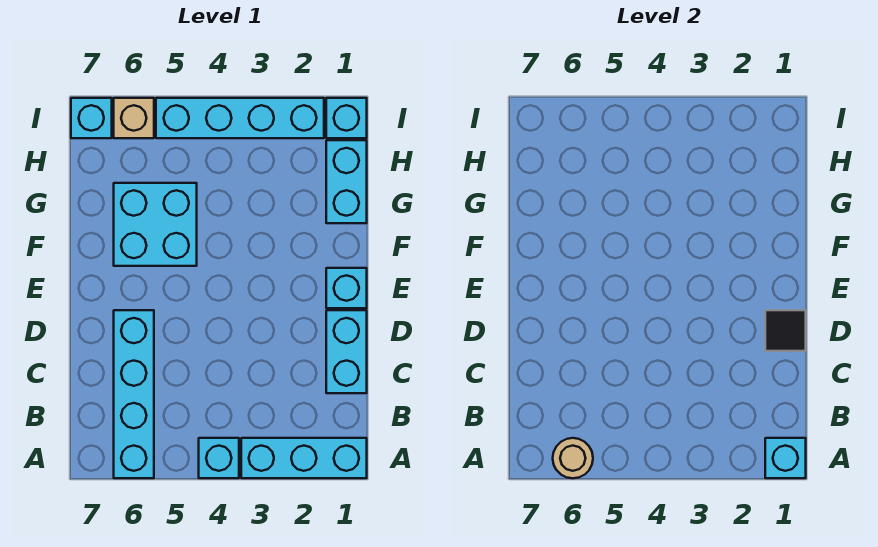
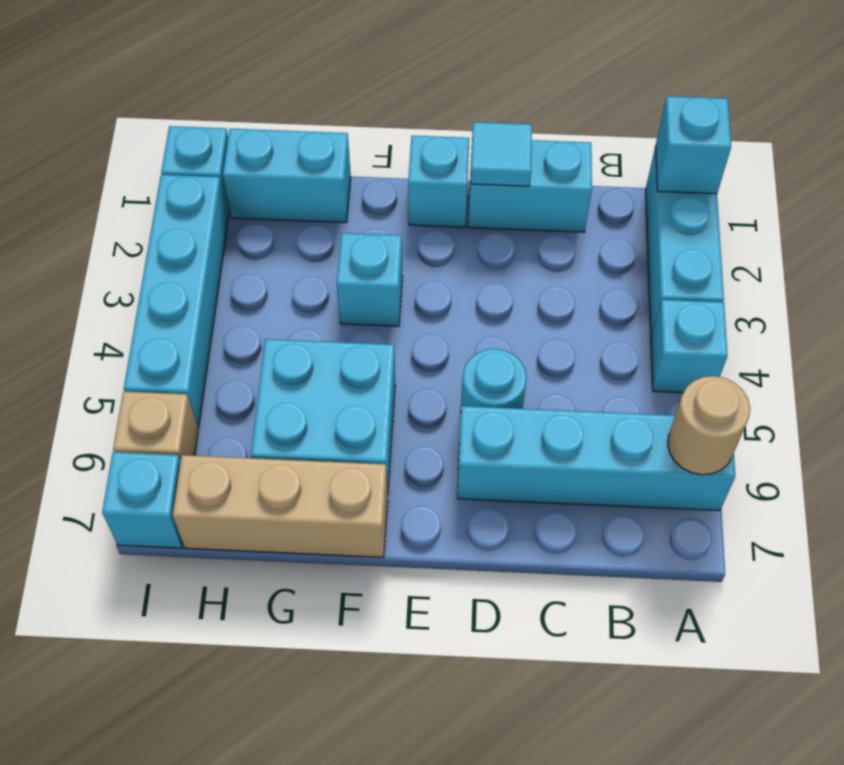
black tile D1 level 2 -> cyan tile D1 level 2
none -> cyan round brick D5 level 1
none -> cyan brick F3 level 1
none -> tan brick F7:H7 level 1

